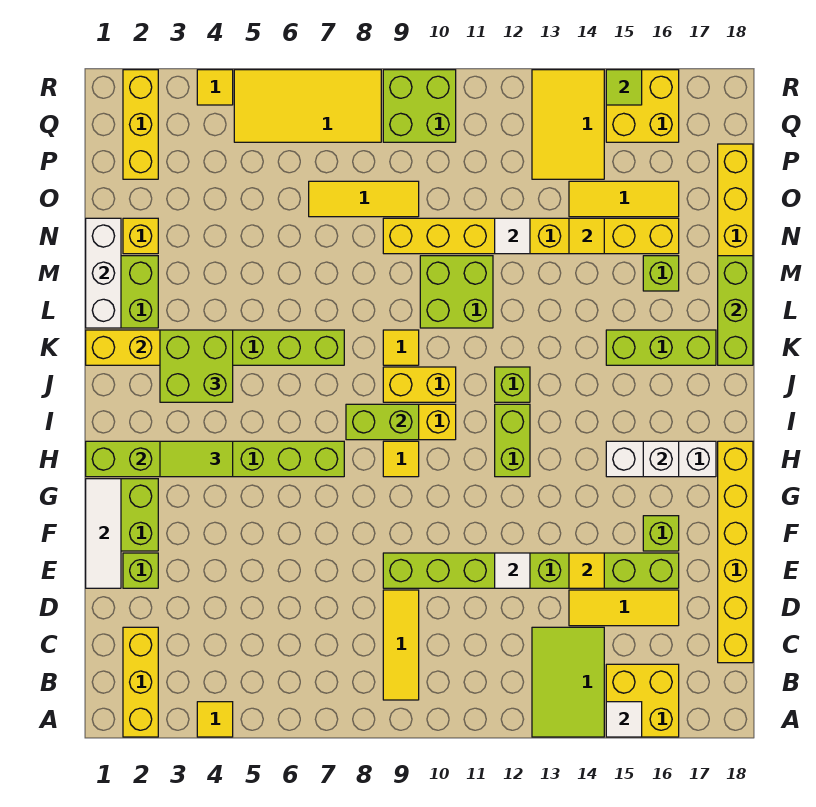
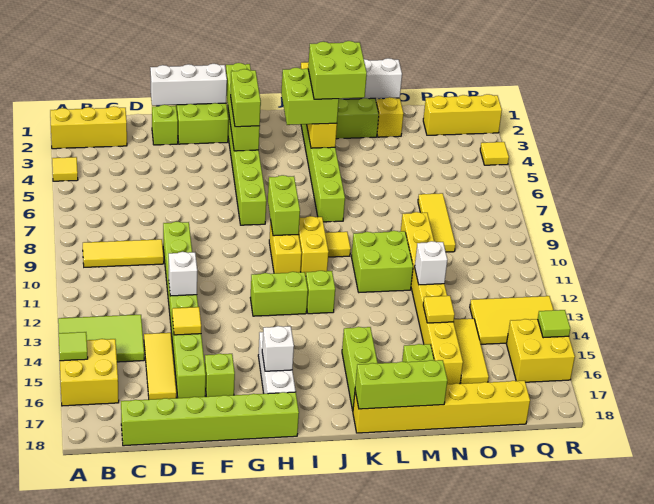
white tile A15 level 2 -> lime tile A15 level 2
yellow brick C18:H18 level 1 -> lime brick C18:H18 level 1
white tile E1:G1 level 2 -> white brick E1:G1 level 2
white tile E12 level 2 -> white brick E12 level 2
lime tile H3:H4 level 3 -> lime brick H3:H4 level 3
yellow tile H9 level 1 -> none
white tile N12 level 2 -> white brick N12 level 2
yellow tile Q5:R8 level 1 -> none
lime brick Q9:R10 level 1 -> lime brick K3:L4 level 4

